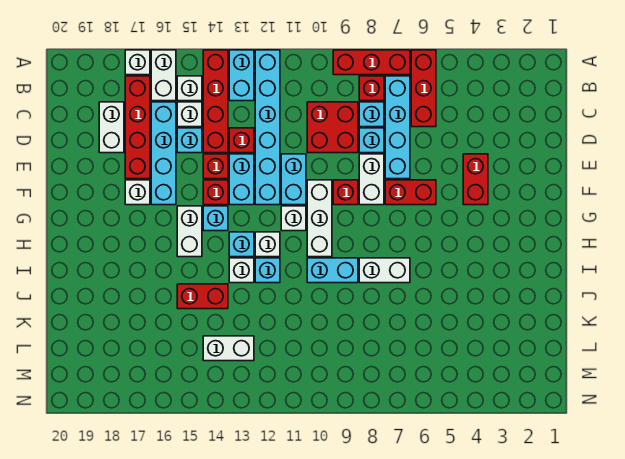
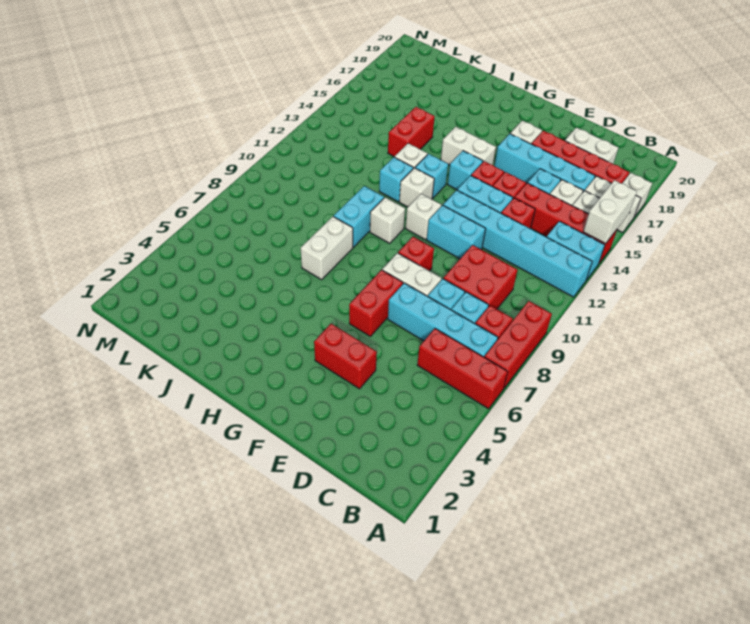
white brick F10:H10 level 1 -> white brick H10 level 1
white brick L13:L14 level 1 -> white brick A14:A15 level 2

